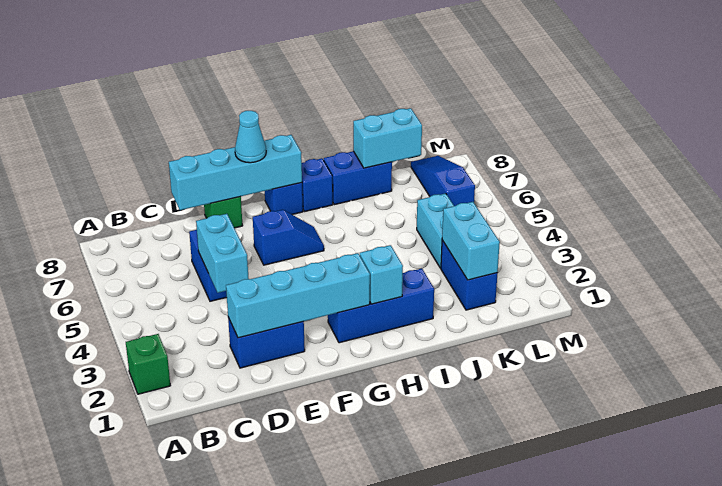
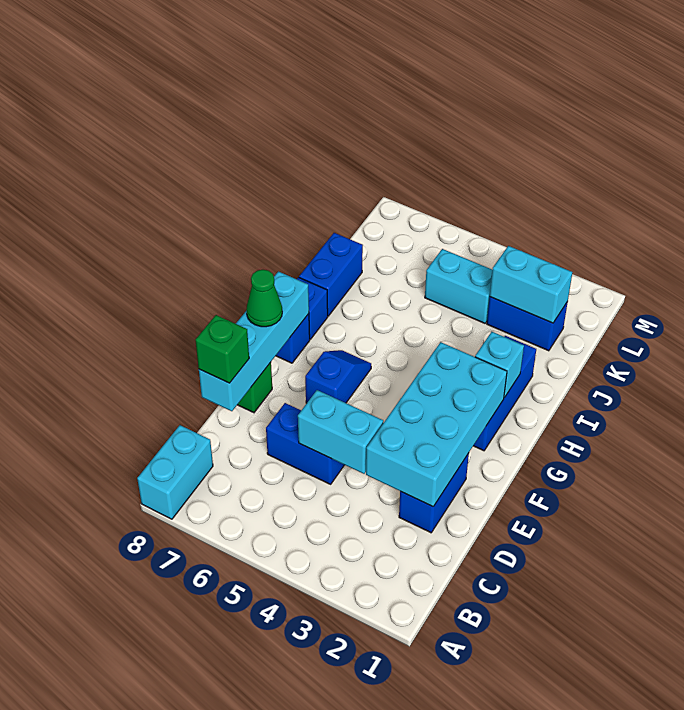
green brick A2 level 1 -> green brick D8 level 3
cyan brick D2:G2 level 2 -> cyan brick D2:G3 level 2
cyan cone F8 level 3 -> green cone F8 level 3
cyan brick J8:K8 level 2 -> cyan brick A8:B8 level 1
blue slope L6:L8 level 1 top 6 -> none

